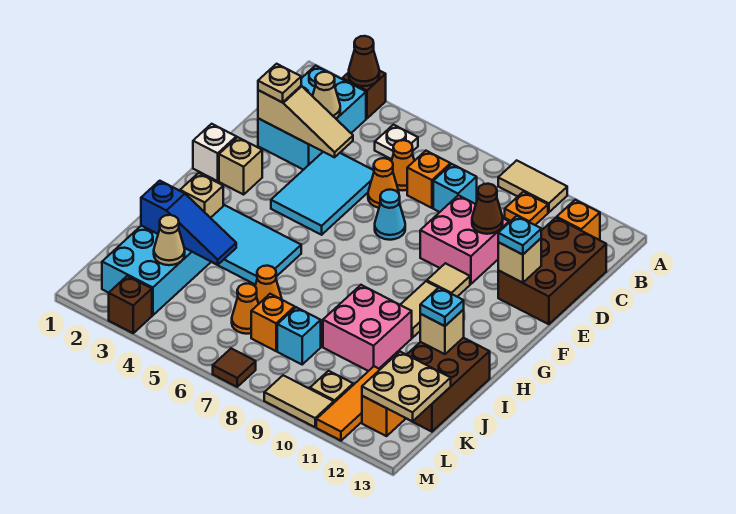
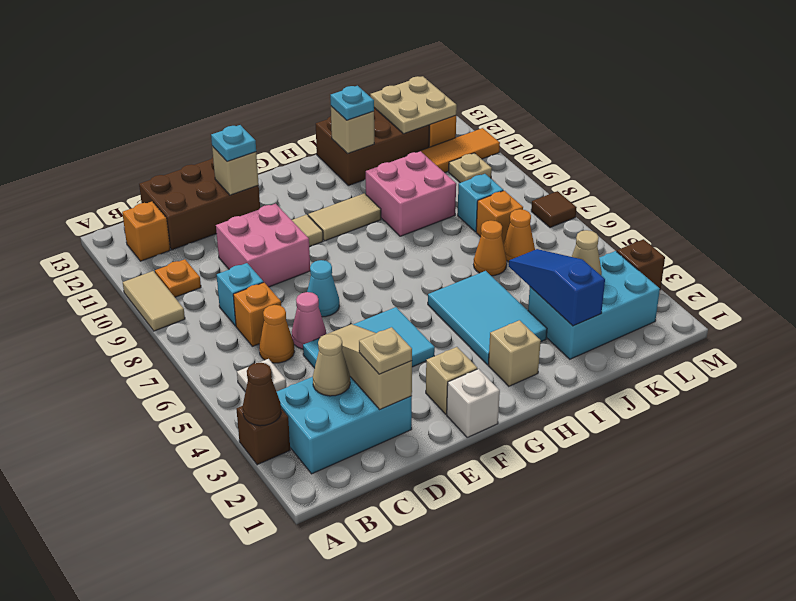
orange cone D6 level 1 -> pink cone D6 level 1
brown cone D10 level 2 -> none
tan tile M9:M10 level 1 -> none

